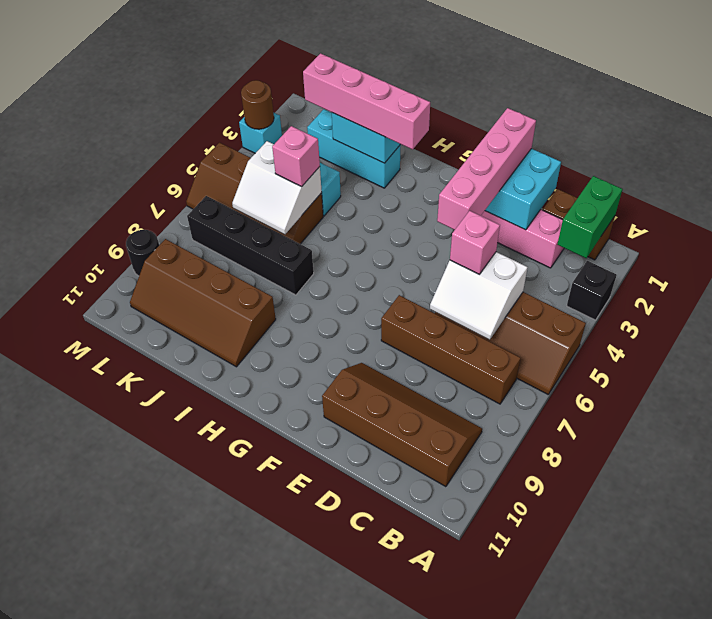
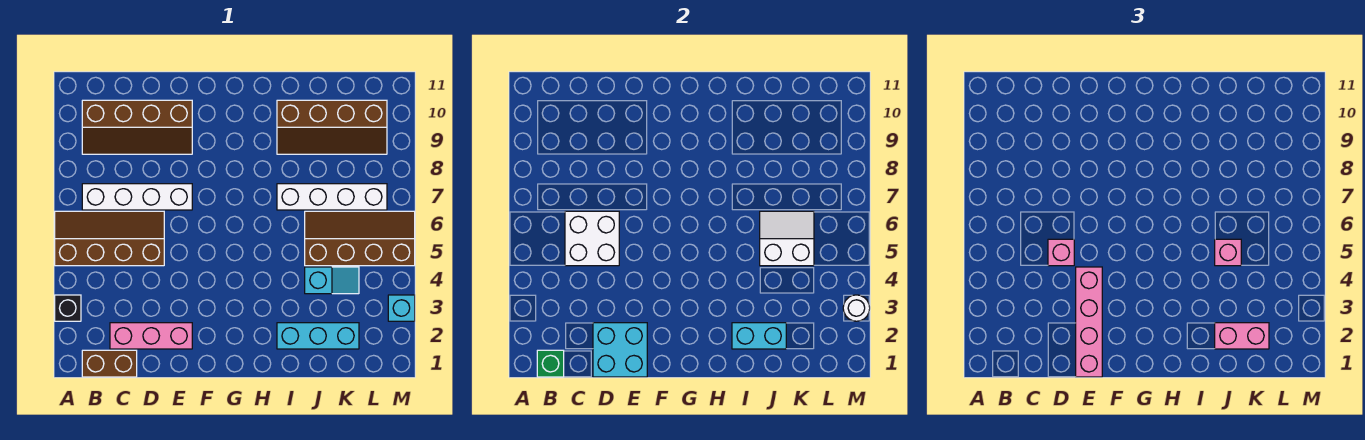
green brick B1:B2 level 2 -> green brick B1 level 2
brown brick B7:E7 level 1 -> white brick B7:E7 level 1
white slope C5:D6 level 2 top 5 -> white brick C5:D6 level 2
pink brick H2:K2 level 3 -> pink brick J2:K2 level 3
black brick I7:L7 level 1 -> white brick I7:L7 level 1
brown slope I9:L10 level 1 top 9 -> brown slope I9:L10 level 1 top 10
brown round brick M3 level 2 -> white round brick M3 level 2
black round brick M9 level 1 -> none

